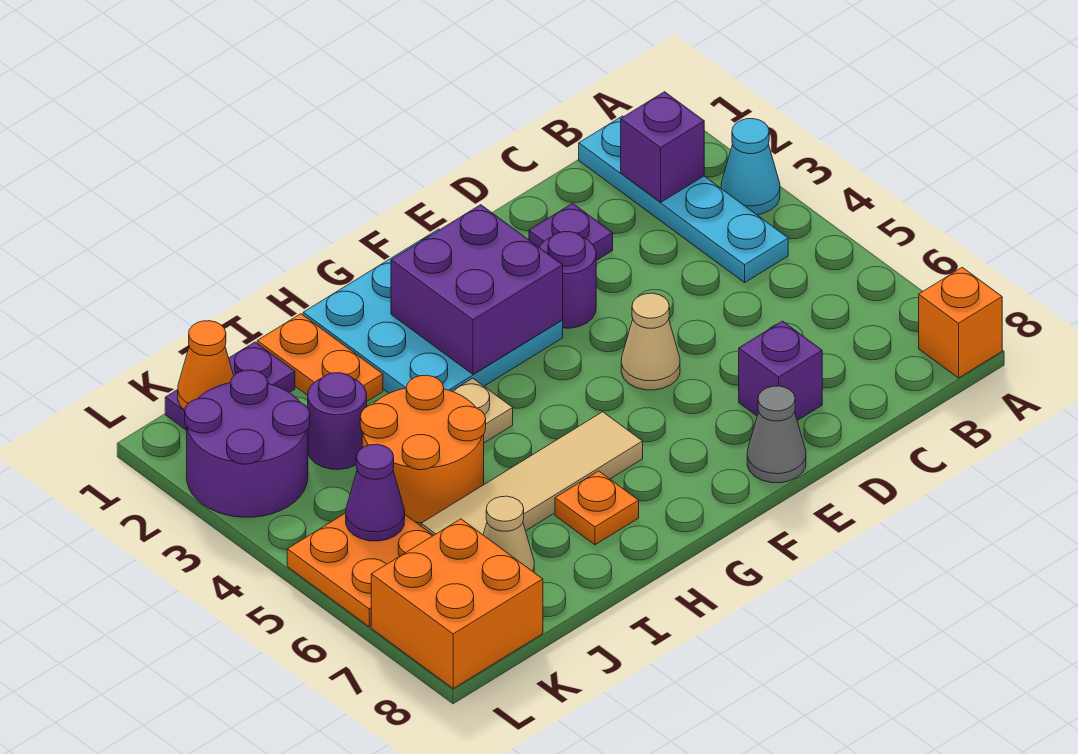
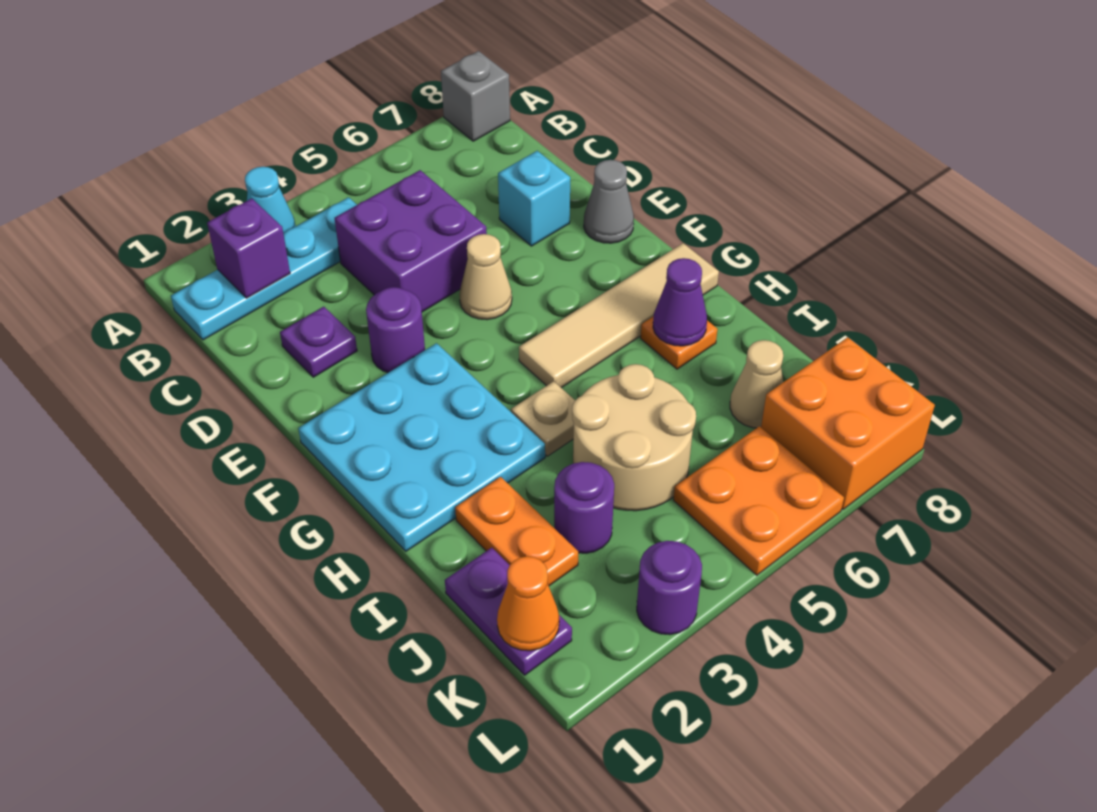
orange brick A8 level 1 -> grey brick A8 level 1
purple brick D7 level 1 -> cyan brick D7 level 1
purple brick F2:G3 level 2 -> purple brick C4:D5 level 1
tan tile G6:J6 level 1 -> tan tile G5:G8 level 1
orange plate I1:I2 level 1 -> orange plate I2:J2 level 1
orange round brick I4:J5 level 1 -> tan round brick I4:J5 level 1
purple round brick K2:L3 level 1 -> purple round brick L3 level 1
purple cone K5 level 2 -> purple cone H7 level 2

